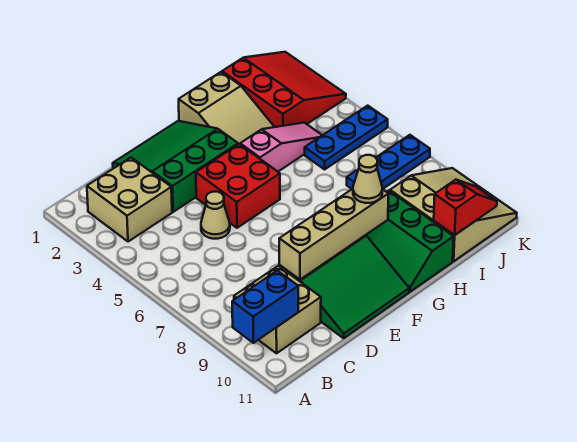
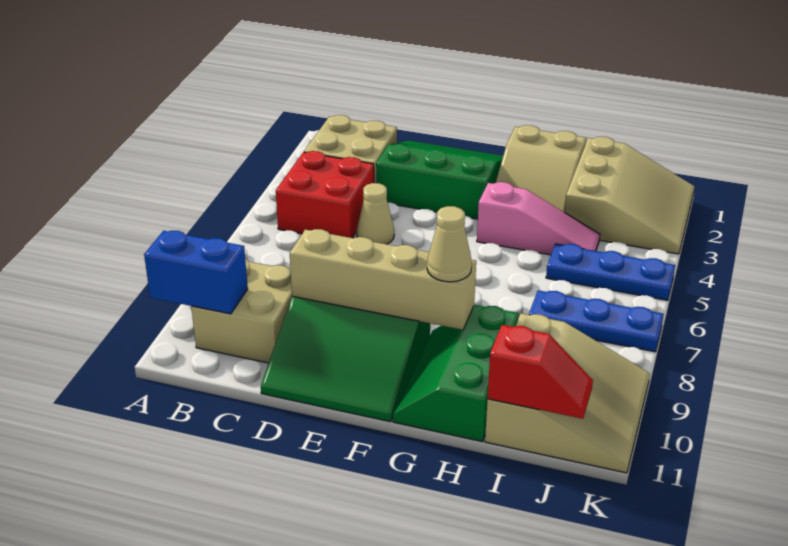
red brick E4:F5 level 1 -> red brick B4:C5 level 1
red slope I1:K3 level 1 top I -> tan slope I1:K3 level 1 top I

